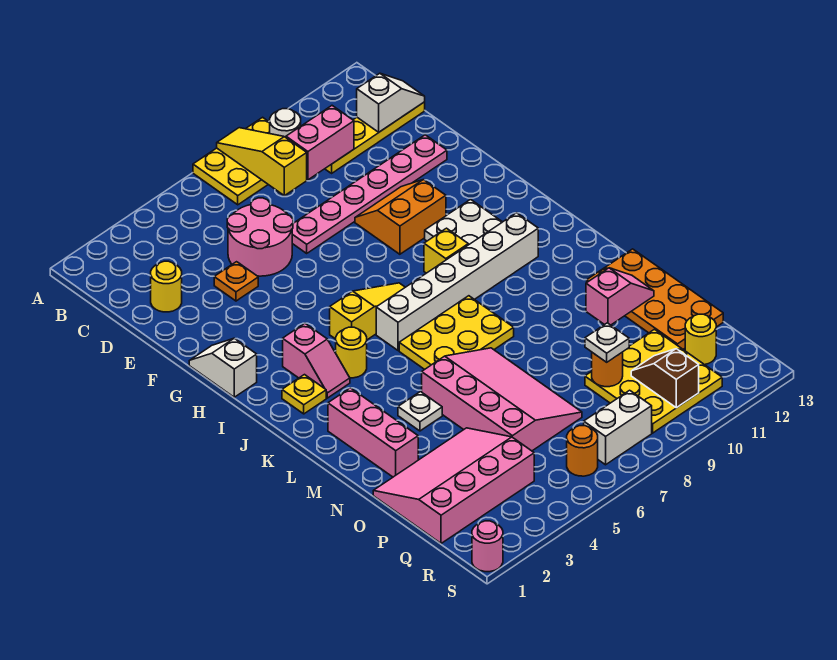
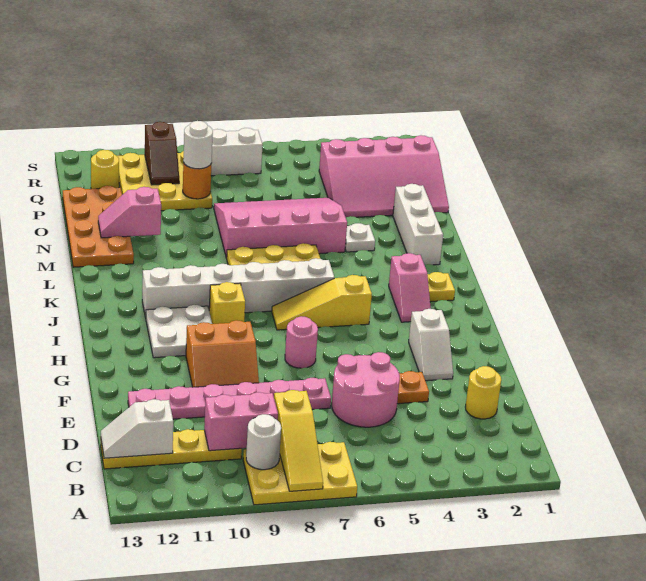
white slope G1:H1 level 1 top H -> white slope F3:G3 level 1 top G
pink slope I3:J3 level 1 top I -> pink slope I3:J3 level 1 top J
yellow round brick J4 level 1 -> none
pink brick L2:N2 level 1 -> white brick L2:N2 level 1
pink slope M5:P7 level 1 top 5 -> pink slope M5:O8 level 1 top M
white plate P9 level 3 -> white round brick P9 level 3
orange round brick R6 level 1 -> none
pink round brick S1 level 1 -> pink round brick G7 level 1

